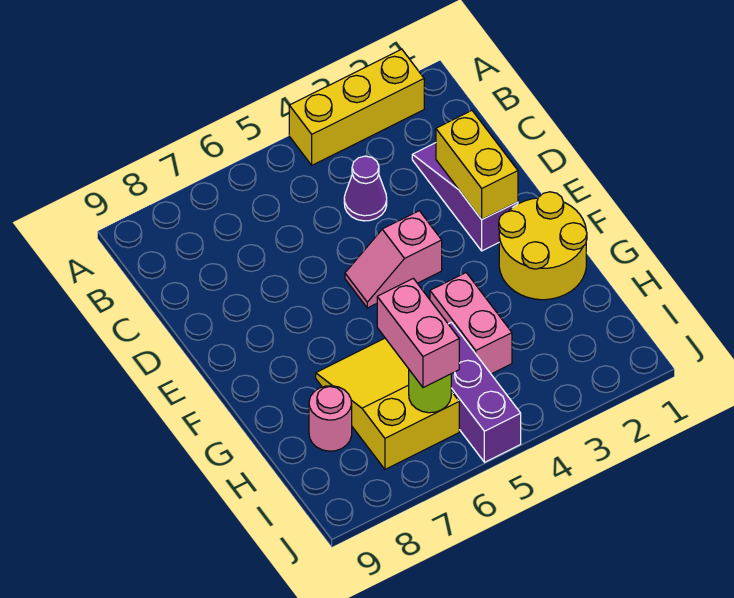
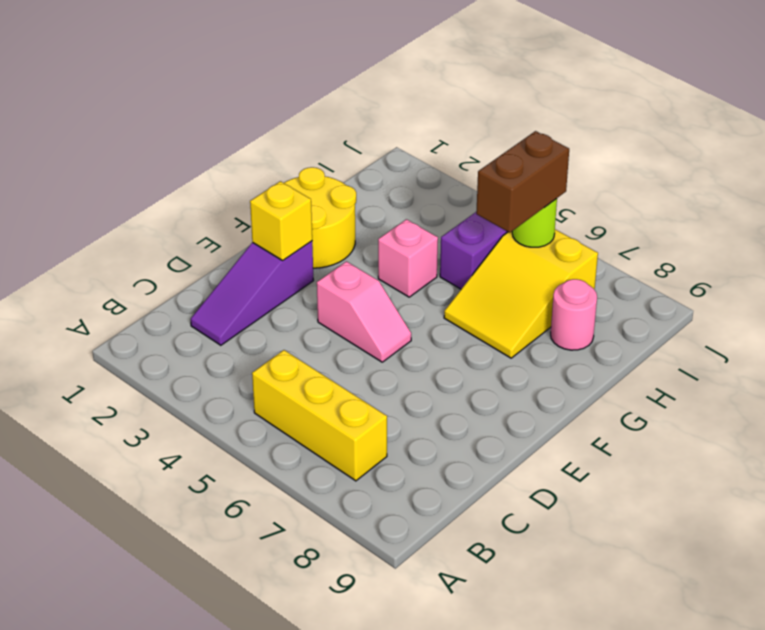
yellow brick A2:A4 level 1 -> yellow brick B5:B7 level 1
purple cone C4 level 1 -> none
yellow brick D2:E2 level 2 -> yellow brick E2 level 2
pink brick G4:H4 level 1 -> pink brick G4 level 1
pink brick H6:I6 level 3 -> brown brick H6:I6 level 3

